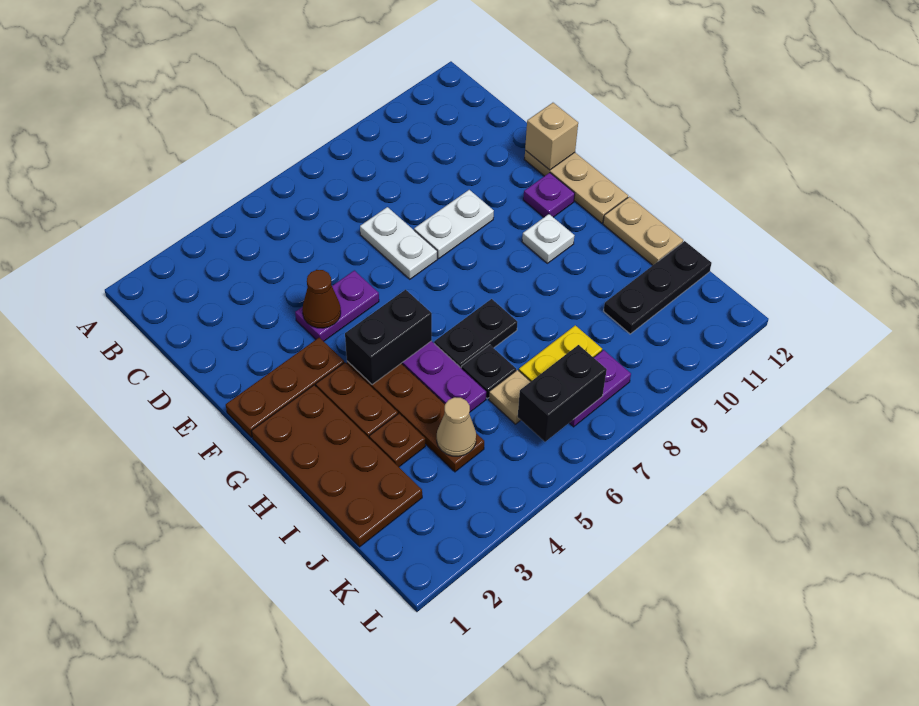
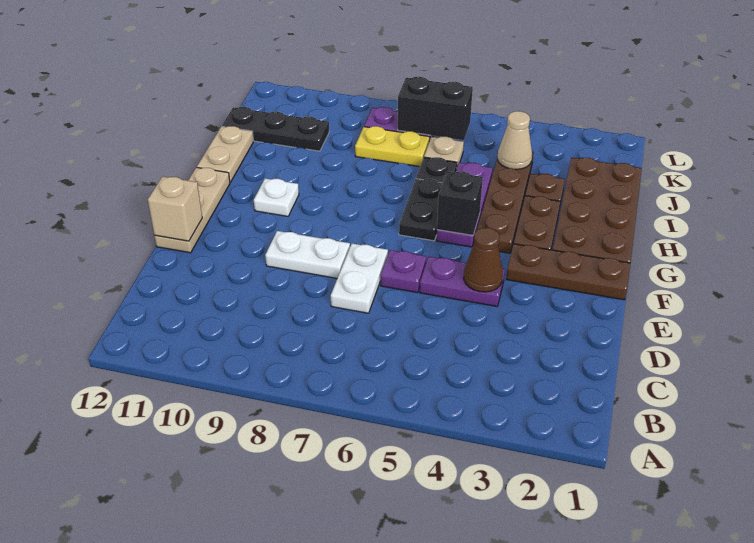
purple plate F11 level 1 -> purple plate E6 level 1
black brick G4:G5 level 2 -> black brick G5 level 2
black plate H6:H7 level 1 -> black plate G6:H6 level 1

